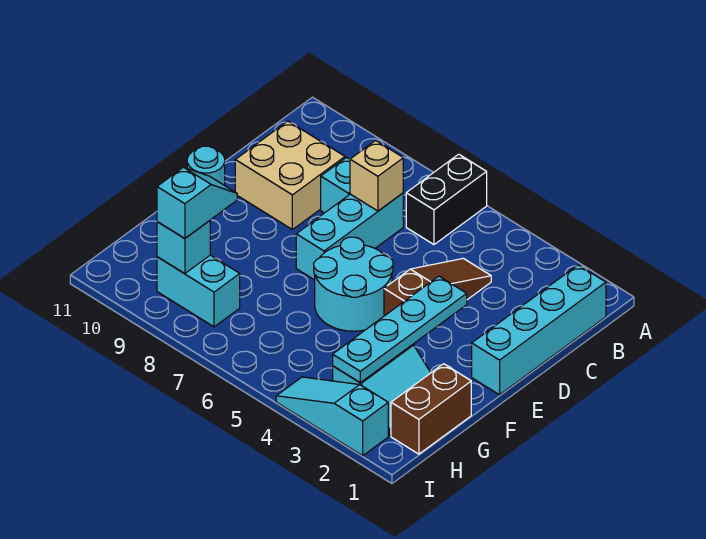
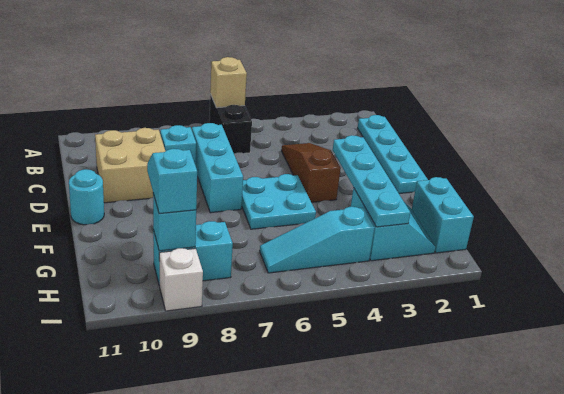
cyan brick B1:E1 level 1 -> cyan plate B1:E1 level 1
tan brick C7 level 2 -> tan brick A6 level 2
cyan round brick E5:F6 level 1 -> cyan plate E5:F6 level 1
brown brick G1:H1 level 1 -> cyan brick G1:H1 level 1
cyan slope I2:I4 level 1 top 2 -> cyan slope H4:H6 level 1 top 4
none -> white brick I9 level 1

